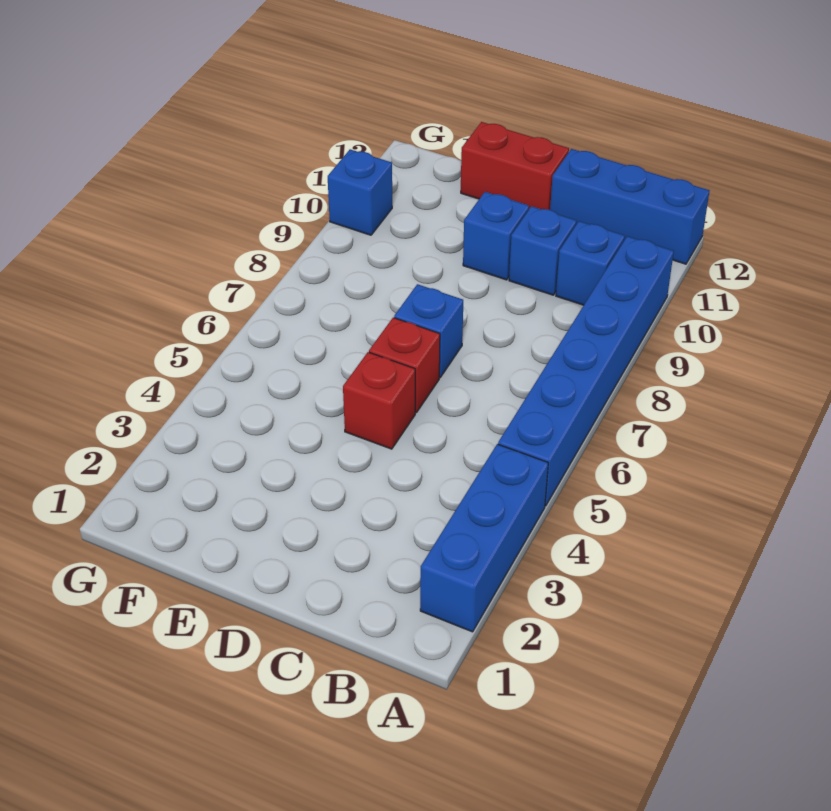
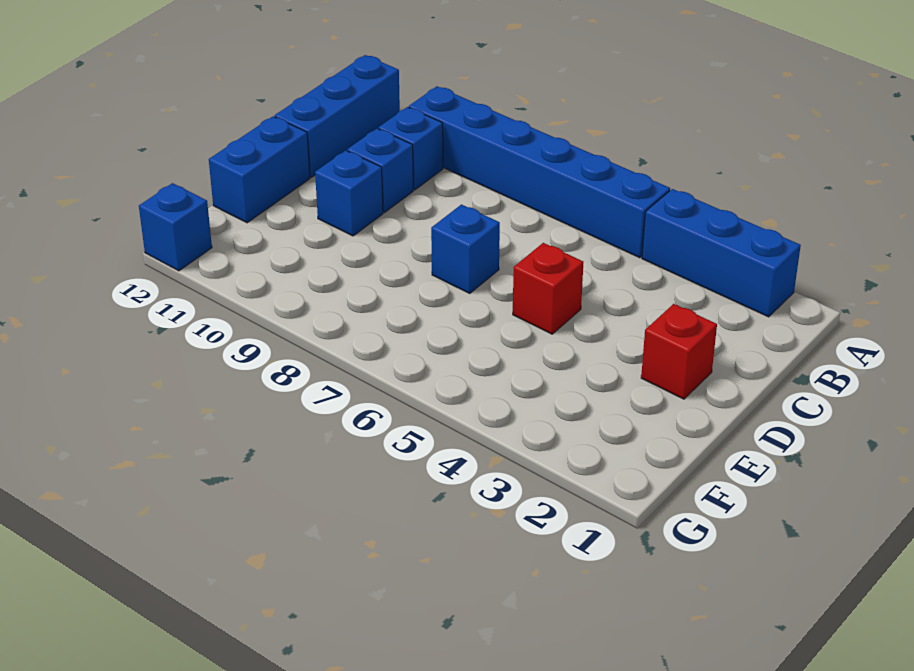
red brick D6 level 1 -> red brick D2 level 1
red brick D12:E12 level 1 -> blue brick D12:E12 level 1
blue brick G10 level 1 -> blue brick G12 level 1

